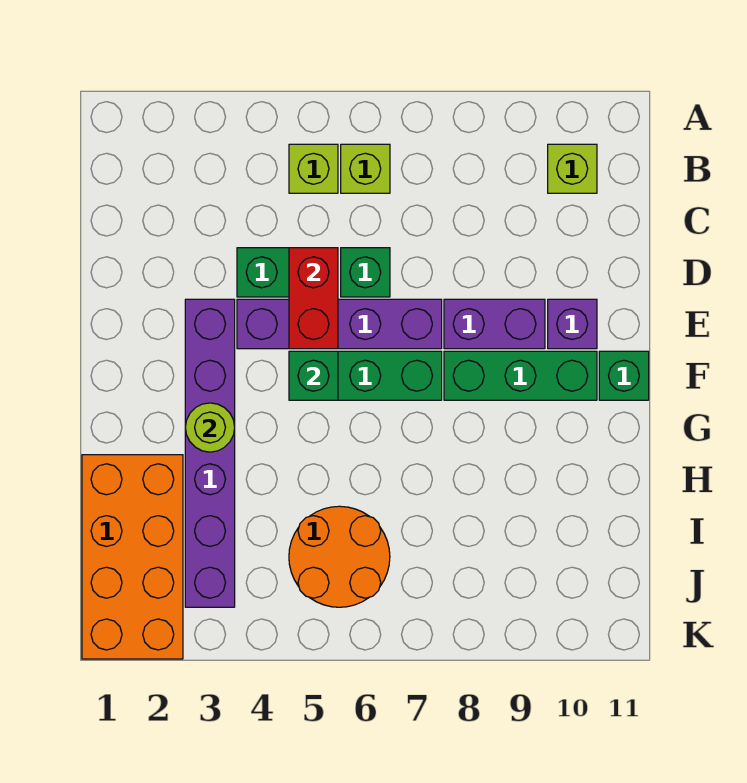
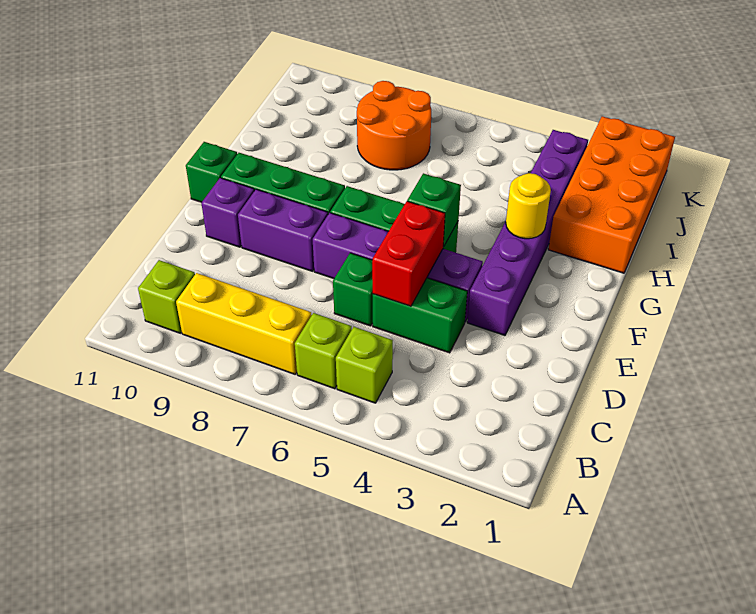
none -> yellow brick B7:B9 level 1
lime round brick G3 level 2 -> yellow round brick G3 level 2
orange round brick I5:J6 level 1 -> orange round brick I7:J8 level 1

